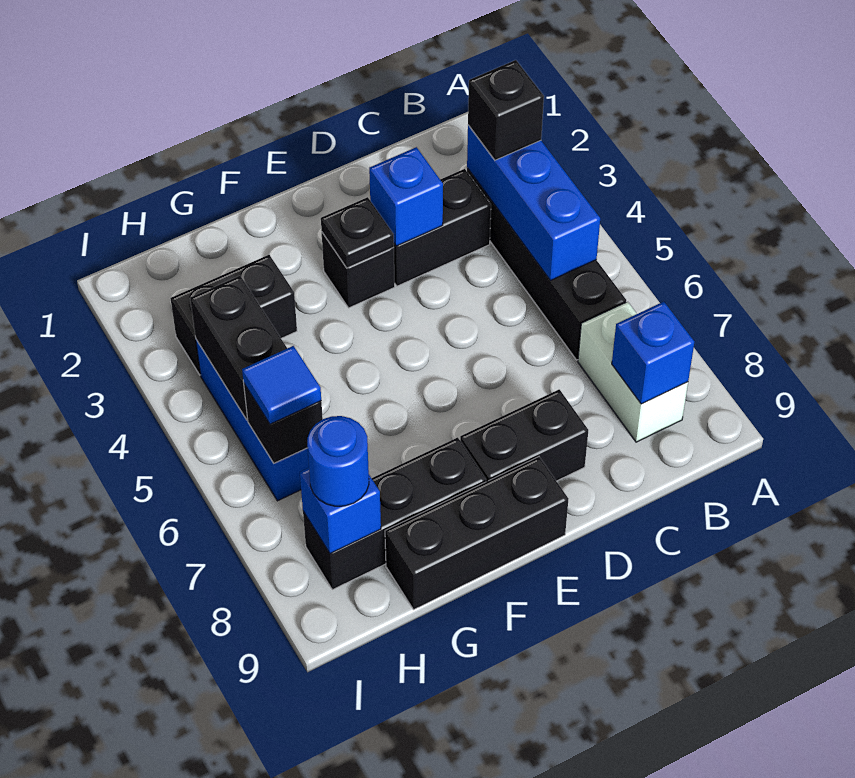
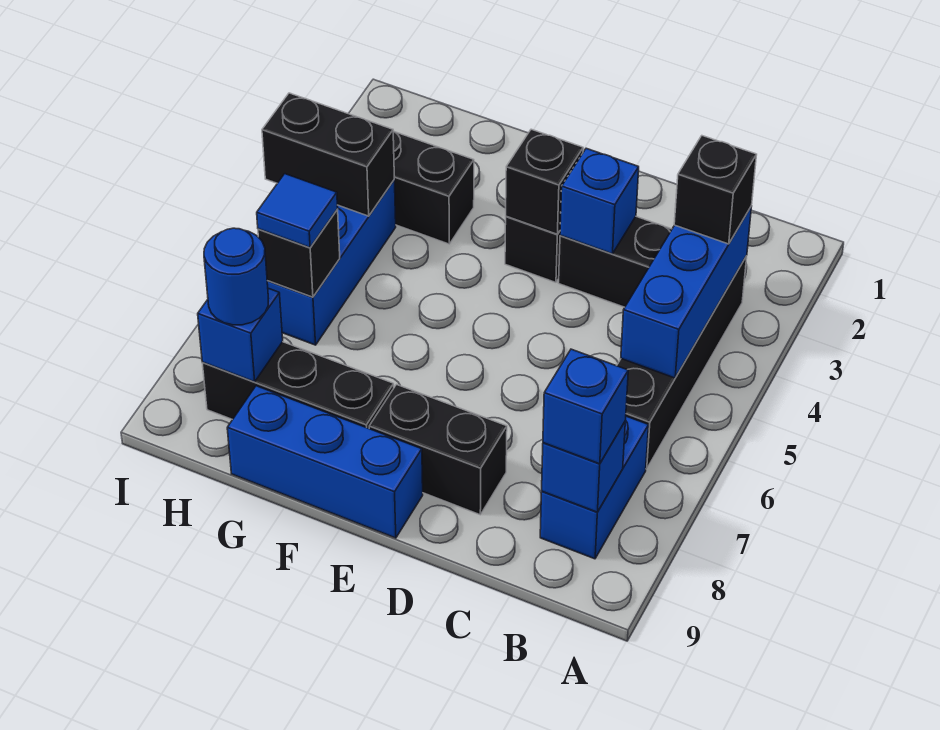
white brick B7:B8 level 1 -> blue brick B7:B8 level 1
none -> blue brick B8 level 3
black plate E3 level 2 -> black brick E3 level 2
black brick E9:G9 level 1 -> blue brick E9:G9 level 1
black brick H4:H5 level 2 -> black brick H4:I4 level 2

